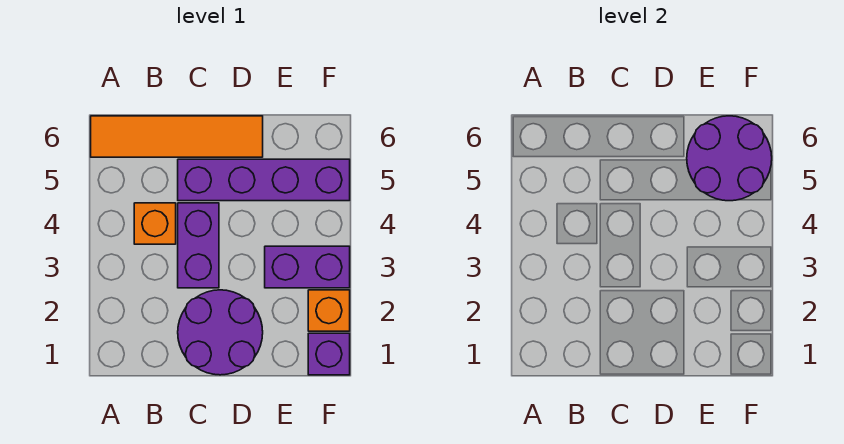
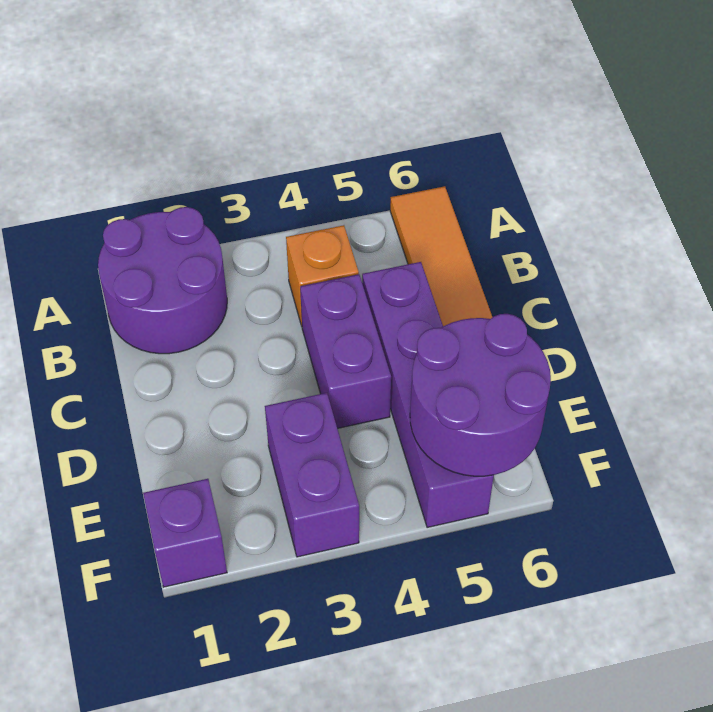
purple round brick C1:D2 level 1 -> purple round brick A1:B2 level 1
purple brick C3:C4 level 1 -> purple brick C4:D4 level 1
orange brick F2 level 1 -> none

